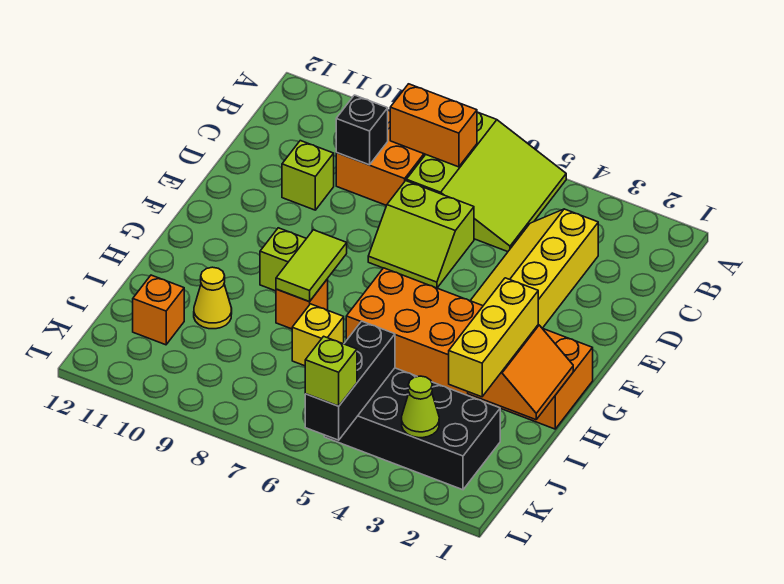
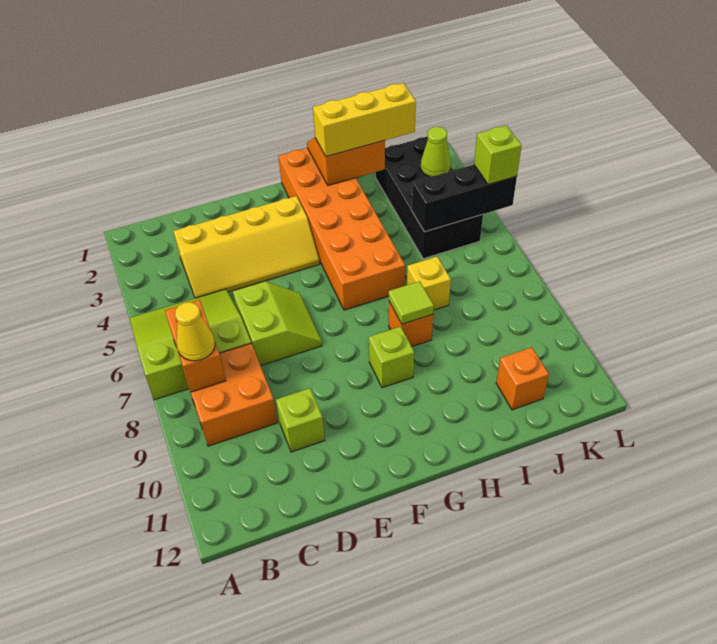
black brick C9 level 2 -> none
lime tile G8:H8 level 2 -> lime tile H8 level 2
yellow cone I10 level 1 -> yellow cone B8 level 3

